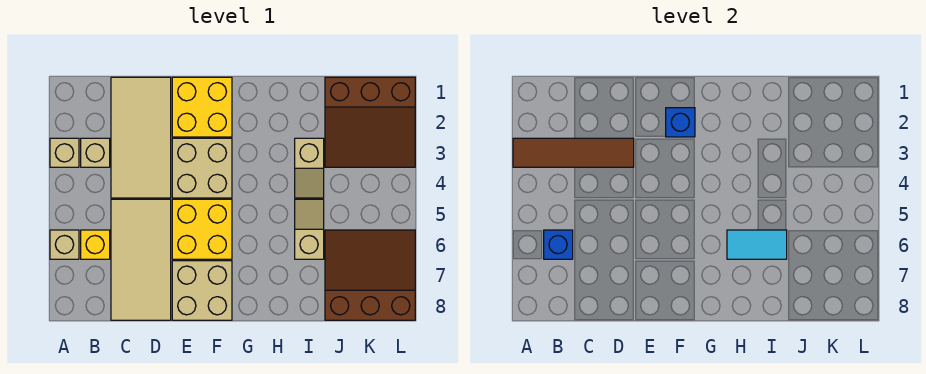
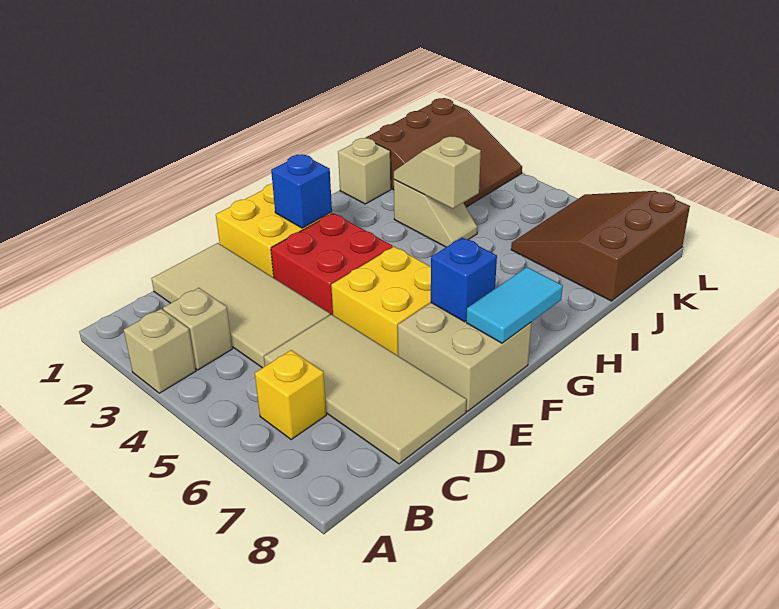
brown tile A3:D3 level 2 -> none
tan brick A6 level 1 -> tan brick I1 level 1
blue brick B6 level 2 -> blue brick F7 level 2
tan brick E3:F4 level 1 -> red brick E3:F4 level 1
cyan tile H6:I6 level 2 -> cyan tile F8:G8 level 2
tan slope I5:I6 level 1 top 6 -> tan slope I3:I4 level 2 top 4

